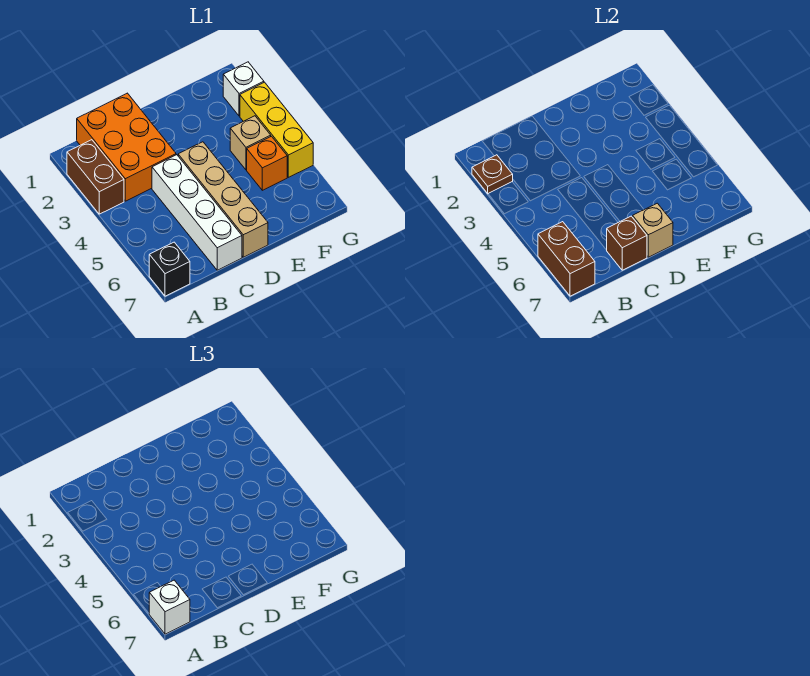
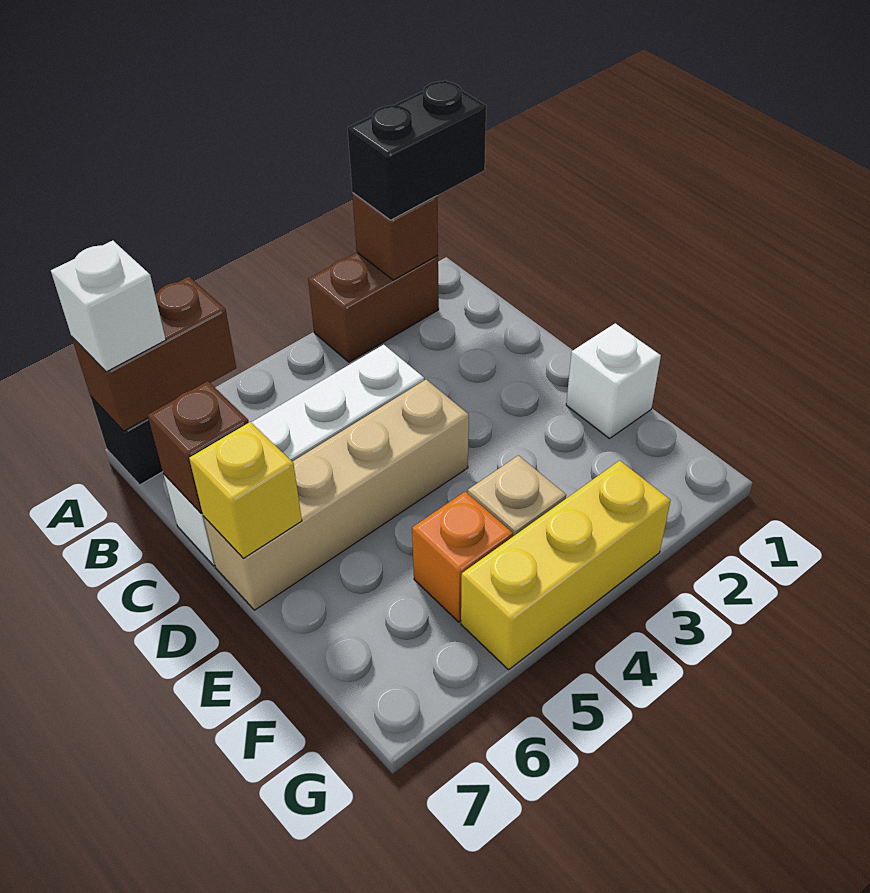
none -> black brick A1:A2 level 3
brown plate A2 level 2 -> brown brick A2 level 2
orange brick B1:C3 level 1 -> none
tan brick D7 level 2 -> yellow brick D7 level 2
white brick G2 level 1 -> white brick E1 level 1

